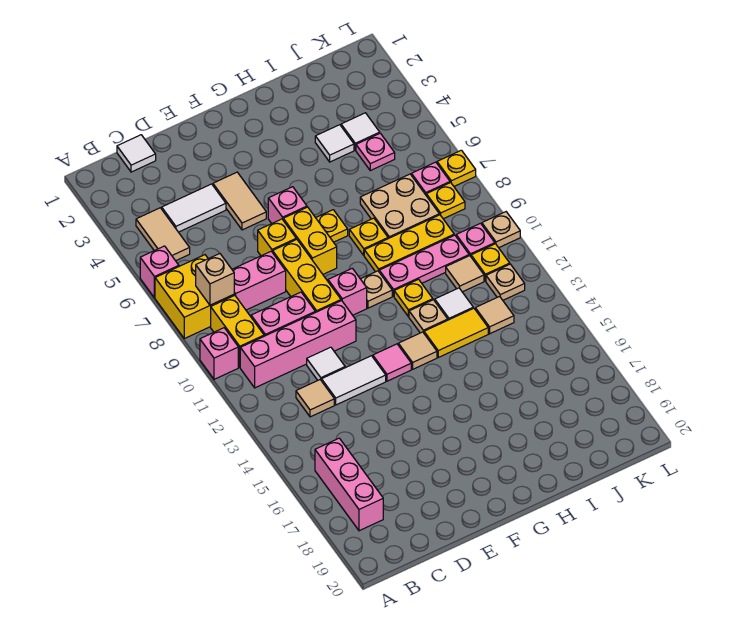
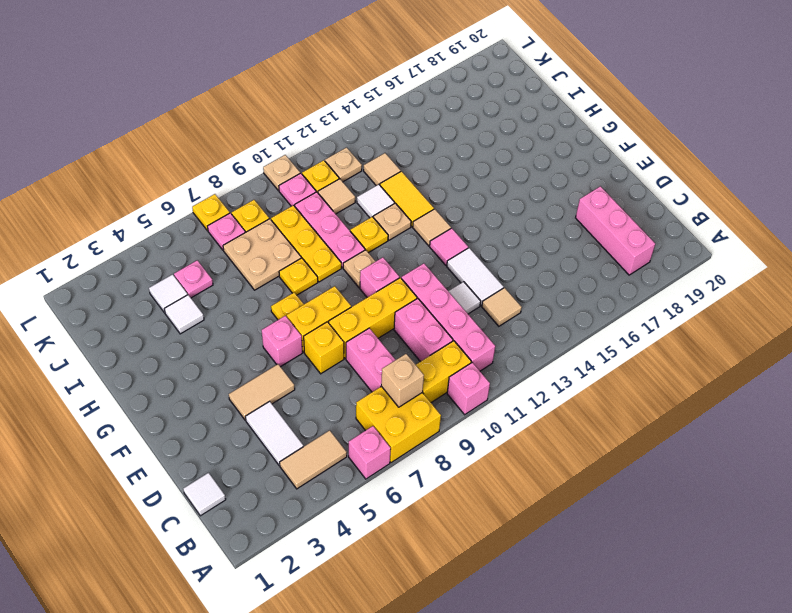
pink brick B16:B18 level 1 -> pink brick B18:D18 level 1

